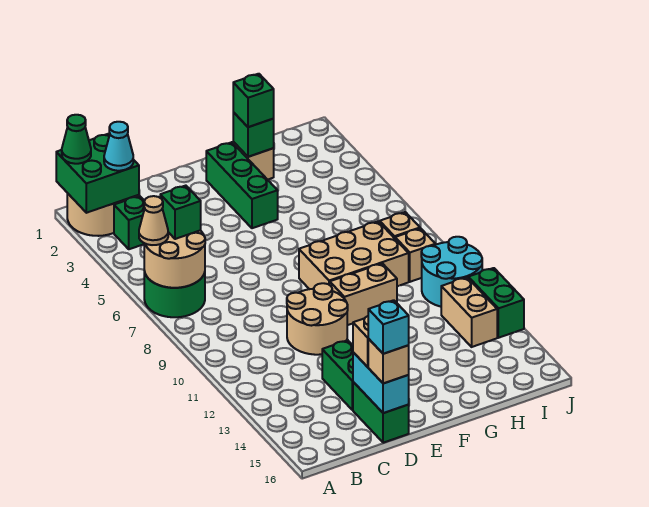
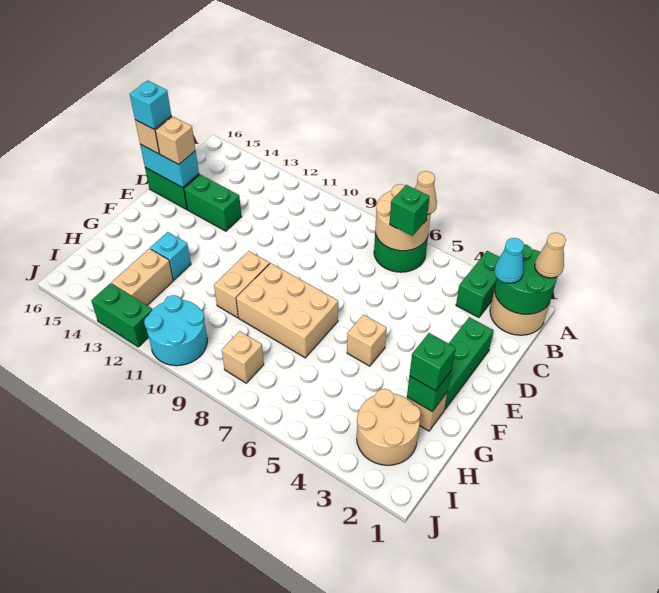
green brick A1:B2 level 2 -> green round brick A1:B2 level 2
green cone A1 level 3 -> tan cone A1 level 3
green brick B3 level 1 -> green brick A3:B3 level 1
tan round brick D10:E11 level 1 -> tan round brick H2:I3 level 1
green brick F2:F4 level 1 -> green brick D2:F2 level 1
tan brick F8:H9 level 1 -> tan brick F7:G9 level 1
none -> cyan brick G13 level 1
tan brick I9 level 1 -> tan brick F5 level 1
tan brick I12:I13 level 1 -> tan brick H13:I13 level 1

